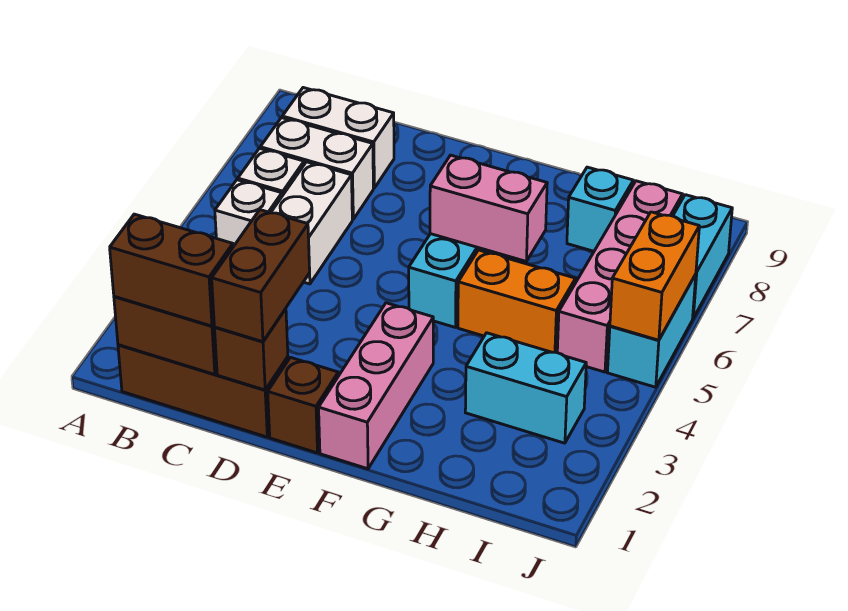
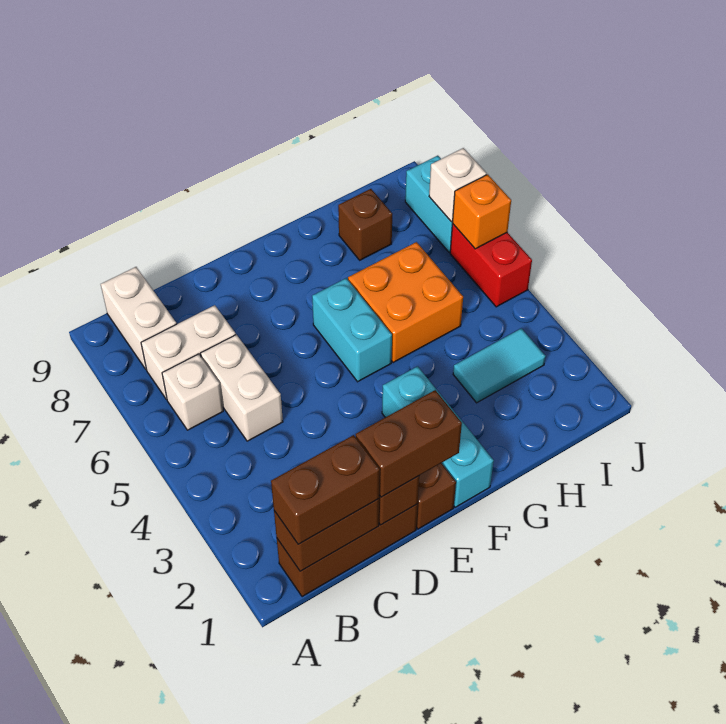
white brick B5 level 1 -> white brick J7 level 2
white brick B8:C8 level 1 -> white brick B8:B9 level 1
brown brick D1:D2 level 3 -> brown brick D1:E1 level 3
pink brick F1:F3 level 1 -> cyan brick F1:F3 level 1
pink brick F6:G6 level 2 -> none
orange brick G5:H5 level 1 -> orange brick G5:H6 level 1
cyan brick H3:I3 level 1 -> cyan tile H3:I3 level 1
cyan brick H8 level 1 -> brown brick H8 level 1
pink brick I5:I8 level 1 -> none
cyan brick J5:J6 level 1 -> red brick J5:J6 level 1
orange brick J5:J6 level 2 -> orange brick J6 level 2

